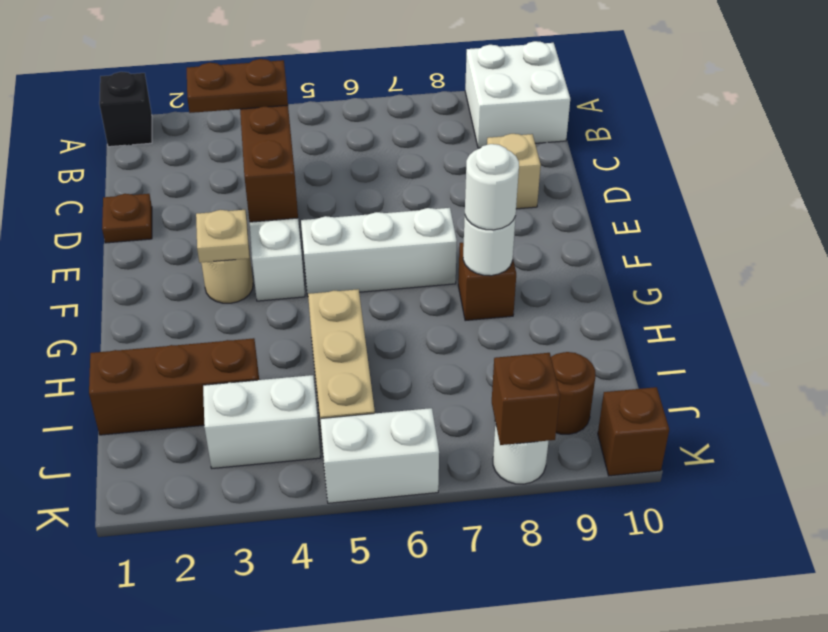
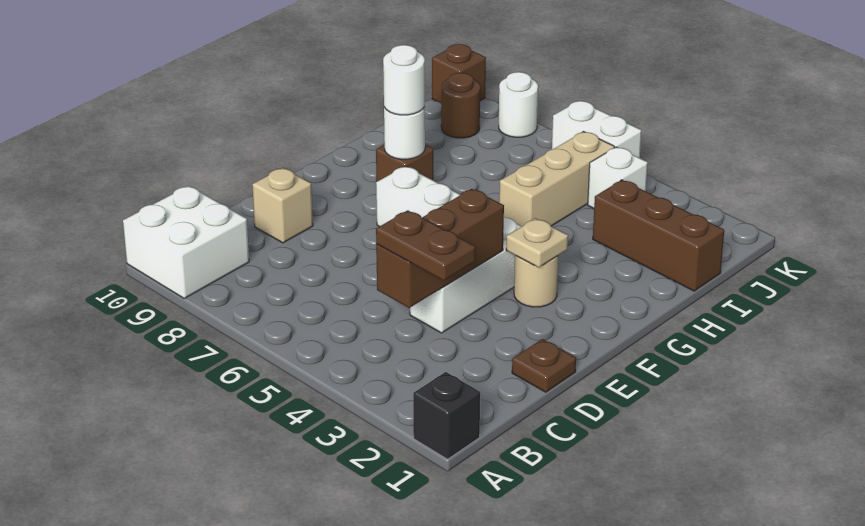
white brick J3:J4 level 1 -> white brick J4 level 1
brown brick K8 level 2 -> none

